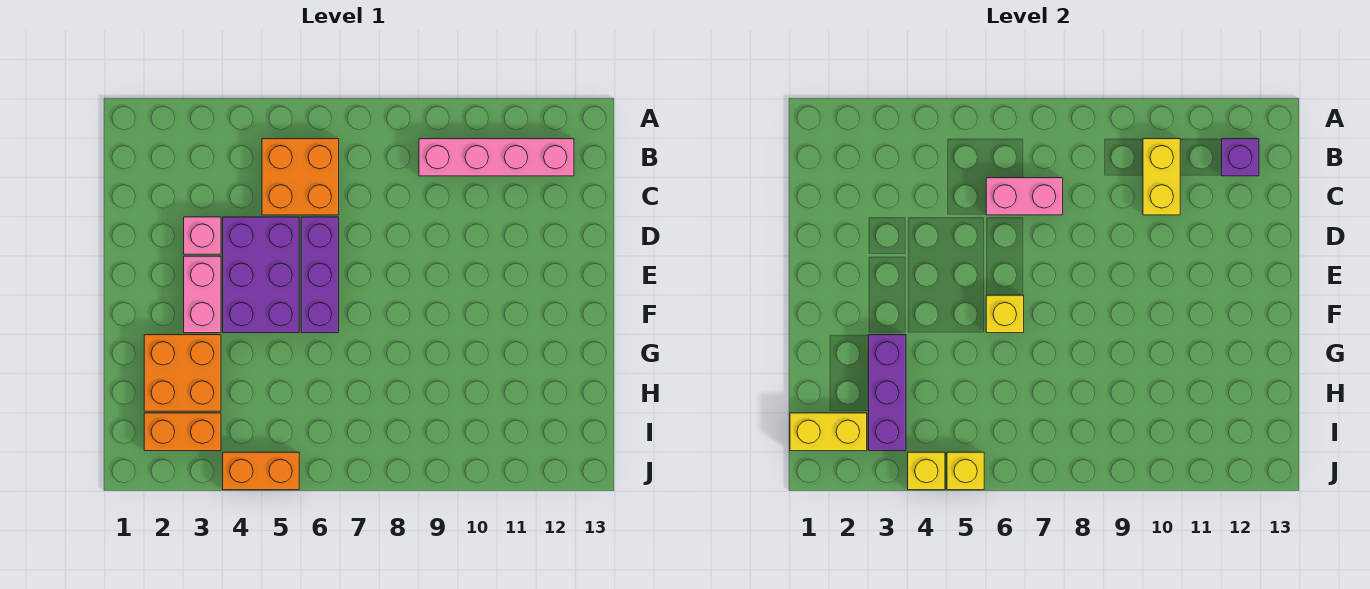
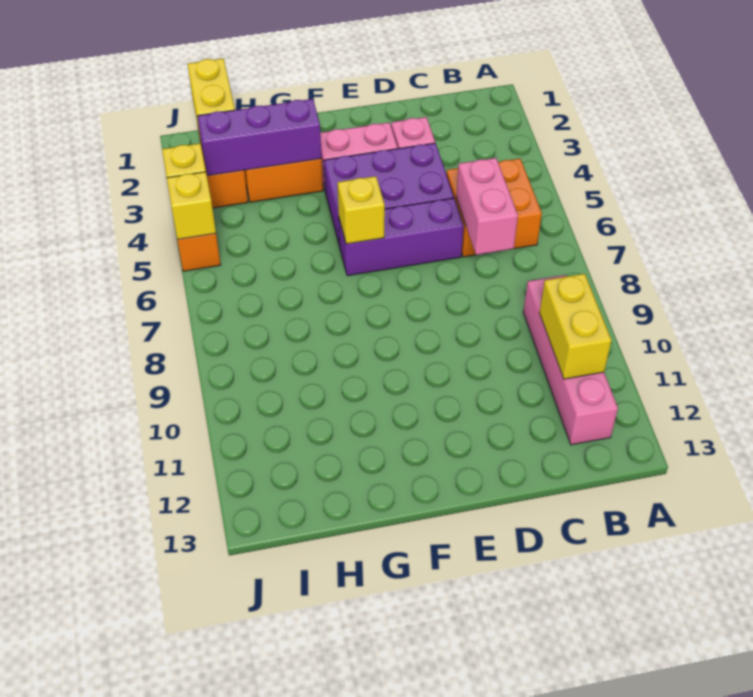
yellow brick B10:C10 level 2 -> yellow brick B10:B11 level 2
purple brick B12 level 2 -> none

